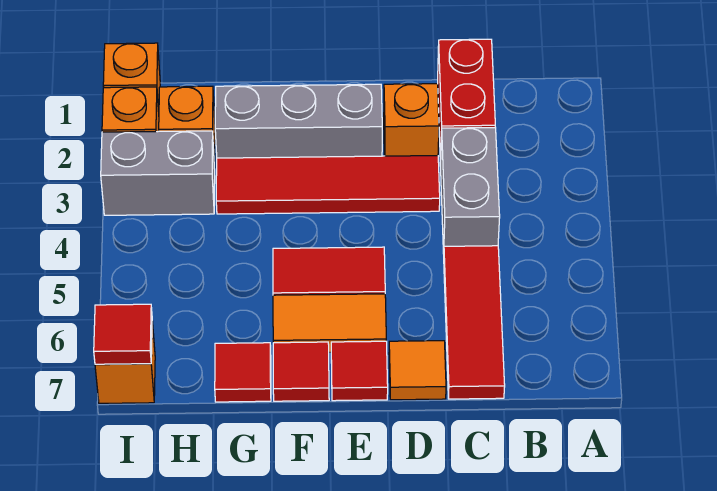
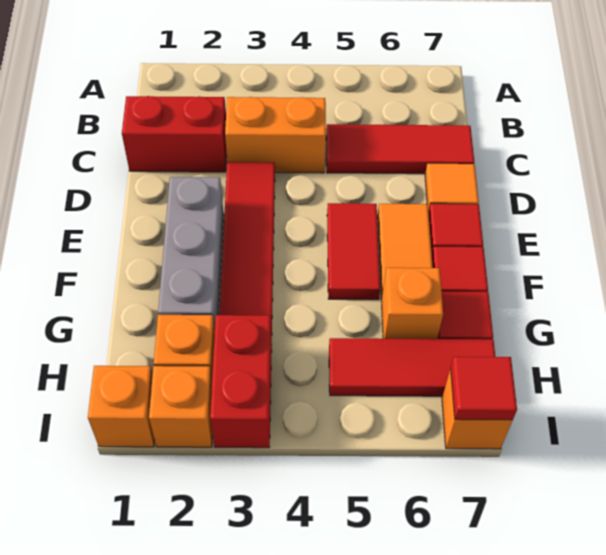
grey brick C3:C4 level 1 -> orange brick C3:C4 level 1
orange brick D2 level 1 -> orange brick G6 level 1
grey brick H3:I3 level 1 -> red brick H3:I3 level 1
none -> red tile H5:H7 level 1

